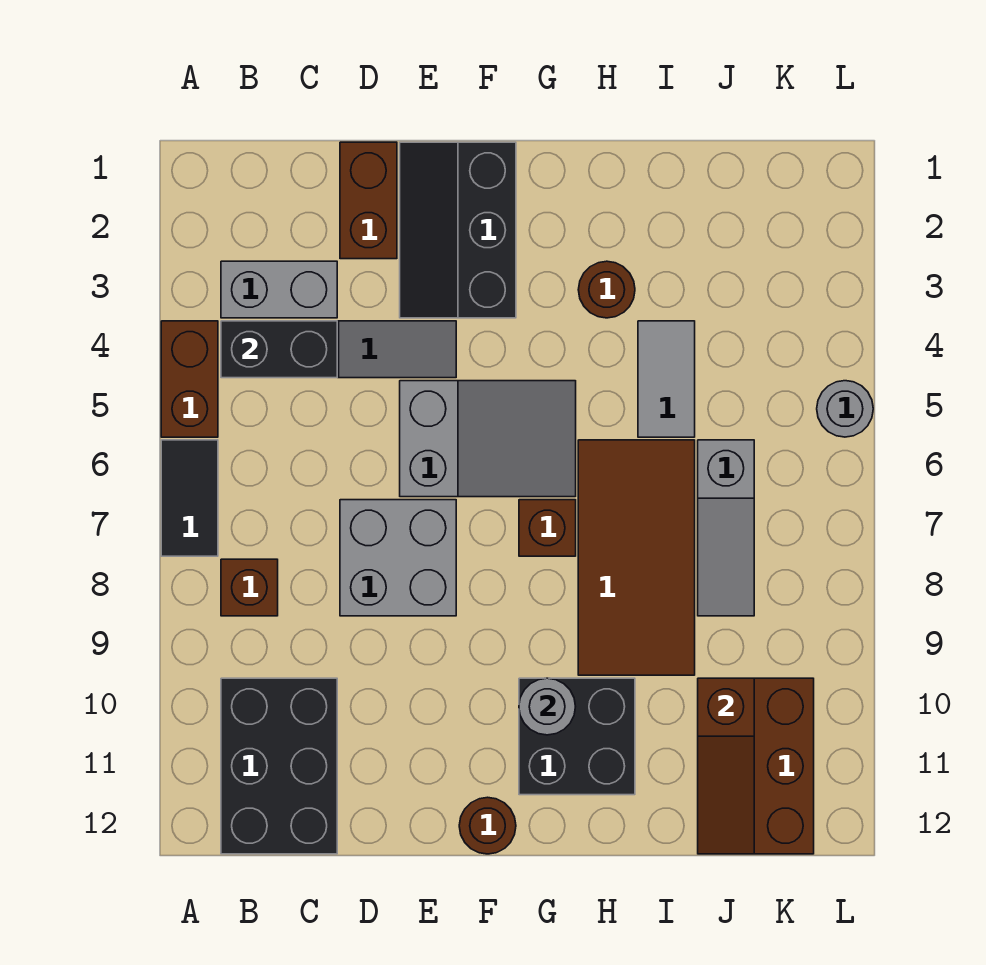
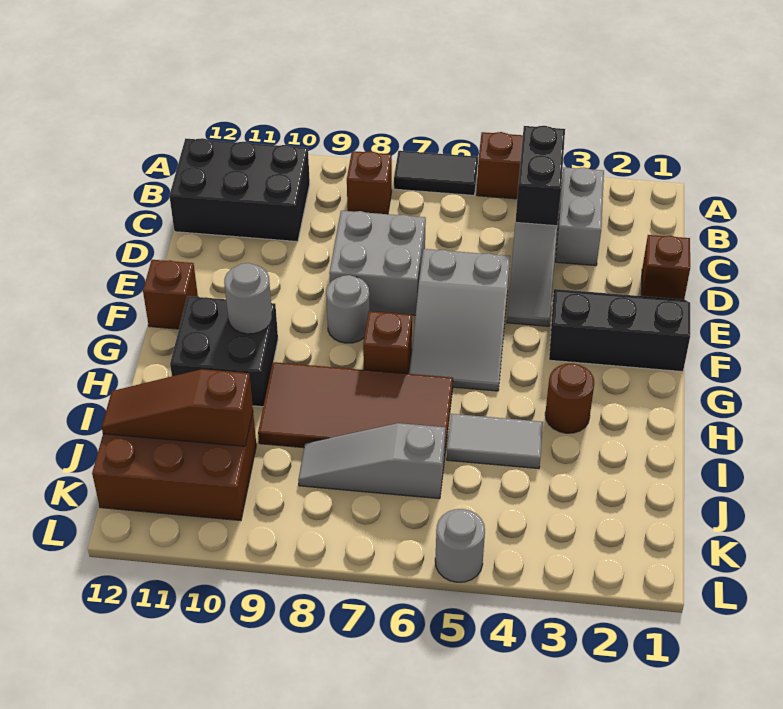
brown brick D1:D2 level 1 -> brown brick D1 level 1
none -> grey round brick F8 level 1
brown round brick F12 level 1 -> brown brick F12 level 1

